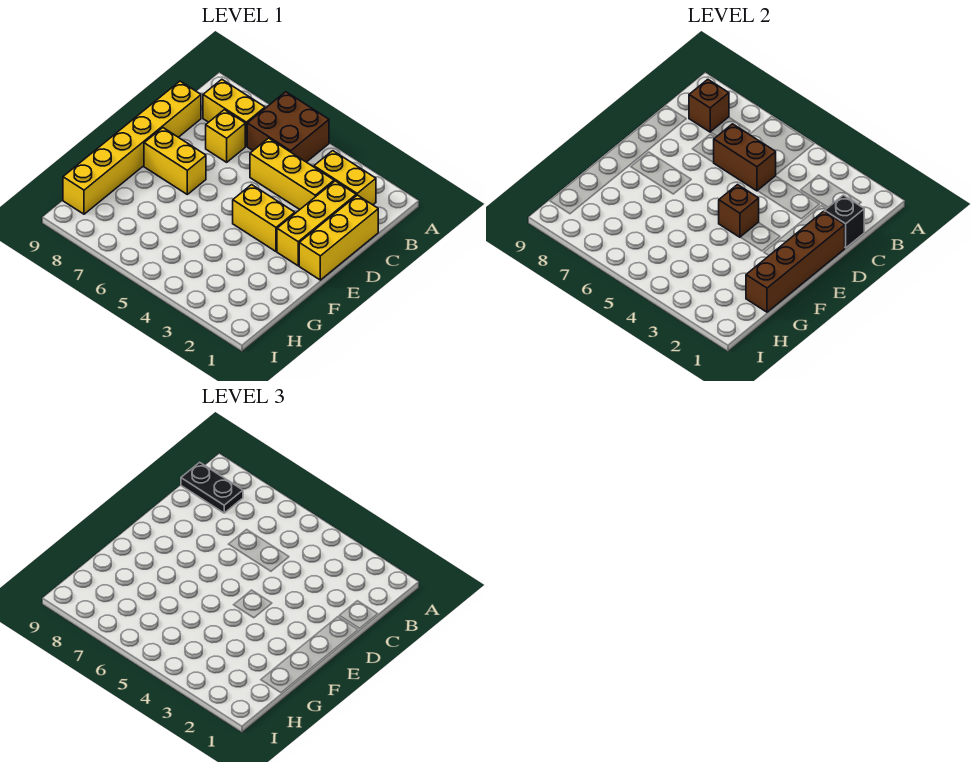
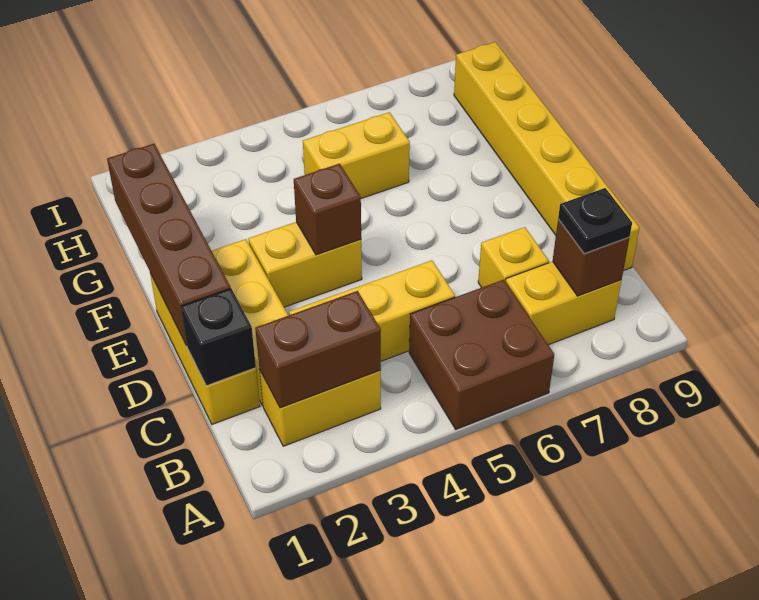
black plate B8:B9 level 3 -> black plate B8 level 3
brown brick C5:C6 level 2 -> brown brick B2:B3 level 2
yellow brick E7:E8 level 1 -> yellow brick G5:G6 level 1

